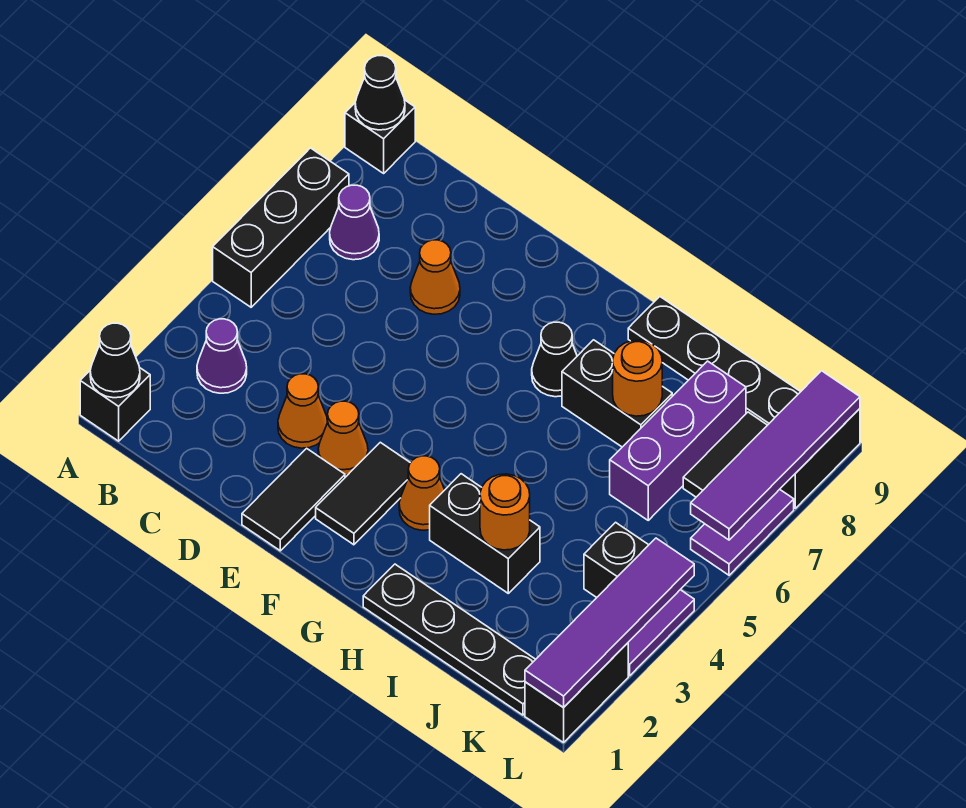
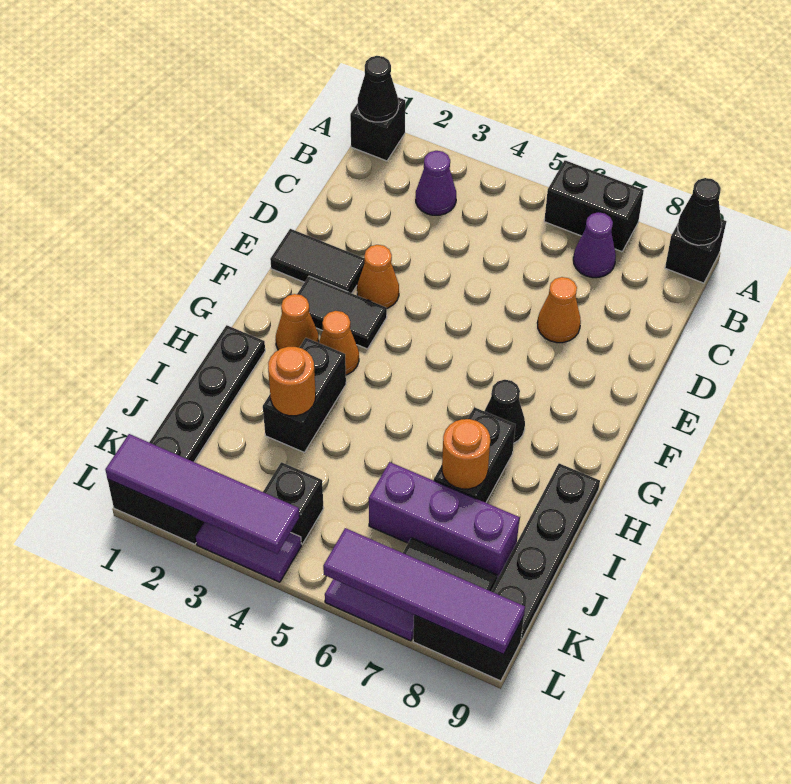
black brick A5:A7 level 1 -> black brick A6:A7 level 1
orange cone D3 level 1 -> orange cone G2 level 1

